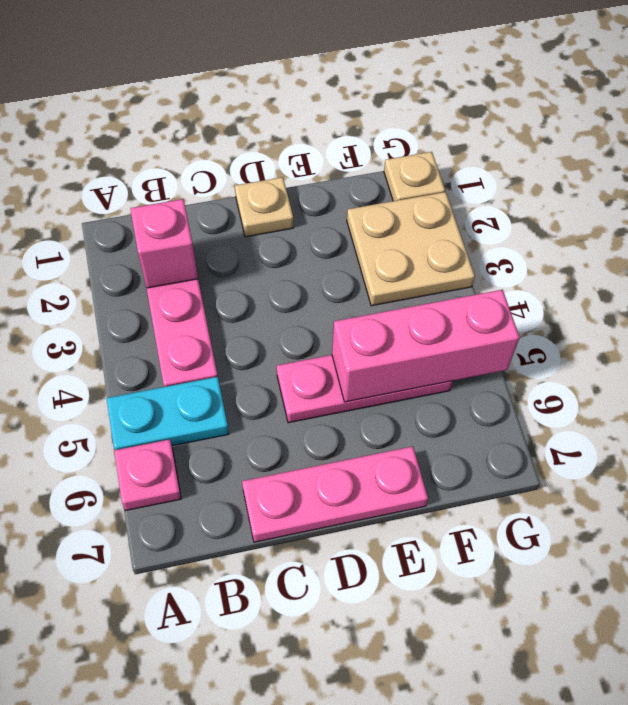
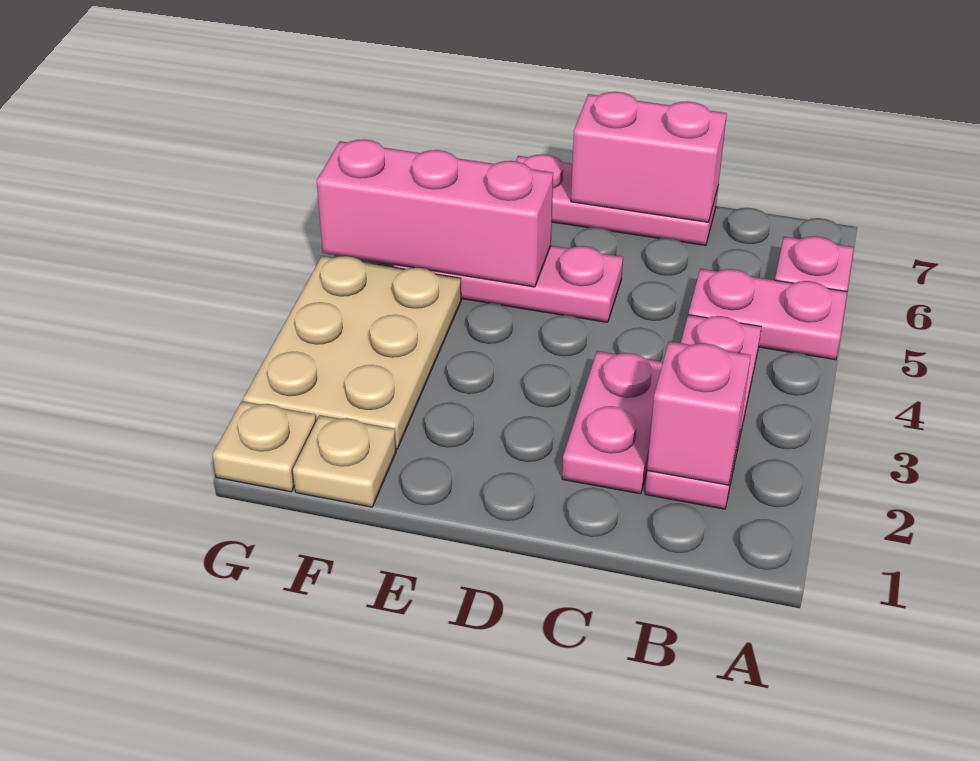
cyan plate A5:B5 level 1 -> pink plate A5:B5 level 1
none -> pink plate C2:C3 level 1
none -> pink brick C7:D7 level 2
tan plate D1 level 1 -> tan plate F1 level 1
tan plate F2:G3 level 1 -> tan plate F2:G4 level 1

